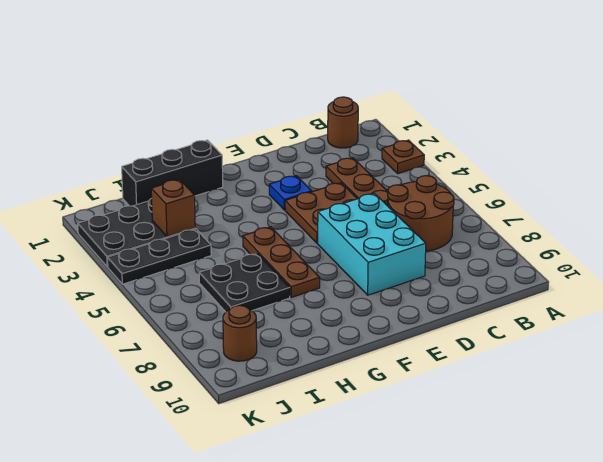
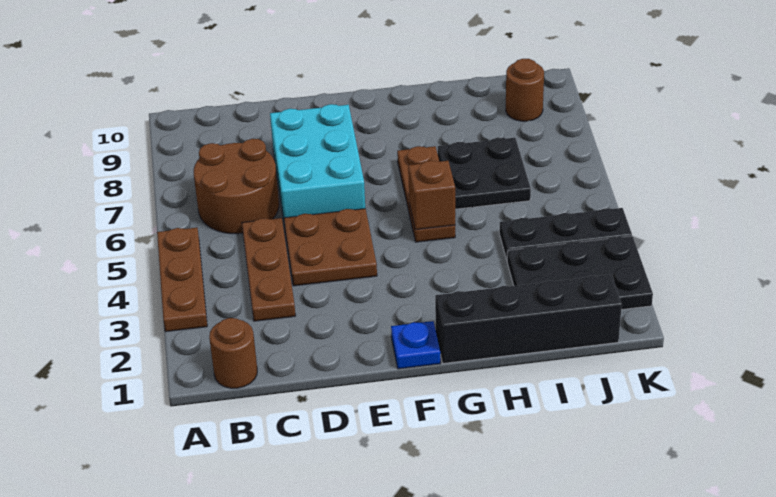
brown plate A3 level 1 -> brown plate A3:A5 level 1
blue plate E3 level 1 -> blue plate F1 level 1
black brick G1:I1 level 1 -> black brick G1:J1 level 1
brown brick I3 level 2 -> brown brick G5 level 2

